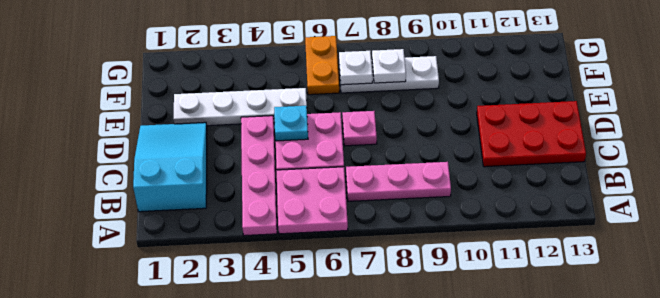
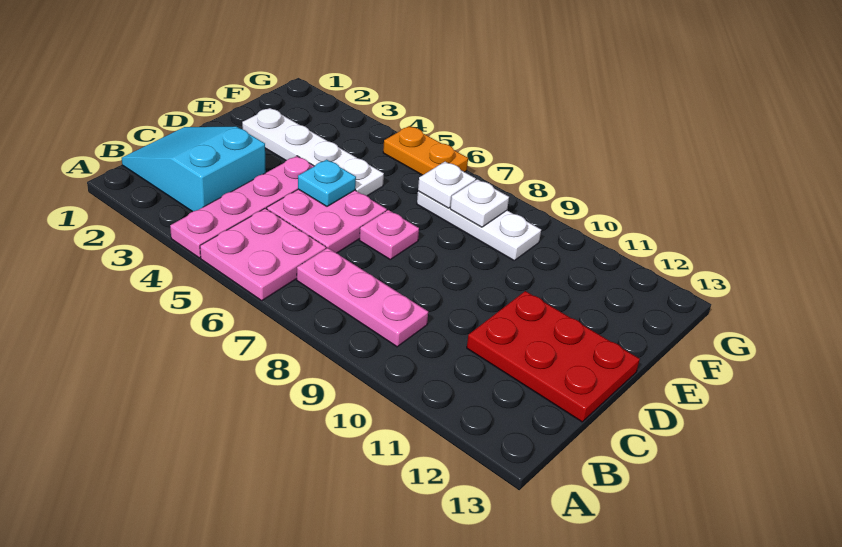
cyan slope B1:D2 level 1 top B -> cyan slope B1:C3 level 1 top 3
orange plate F6:G6 level 1 -> orange plate G5:G6 level 1

